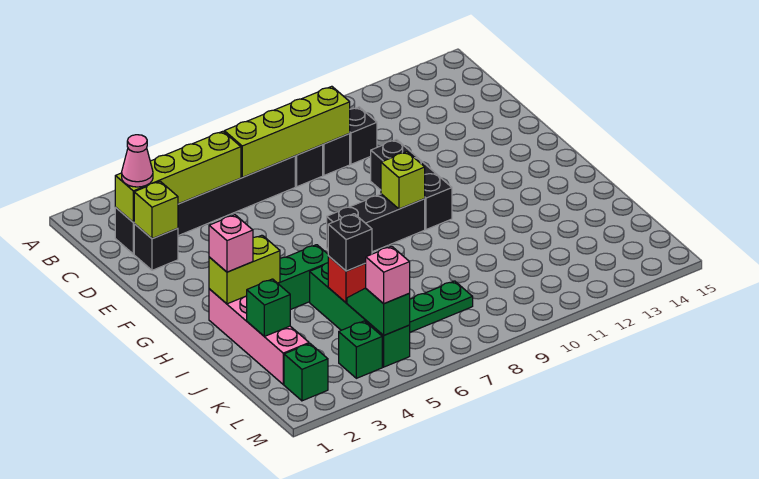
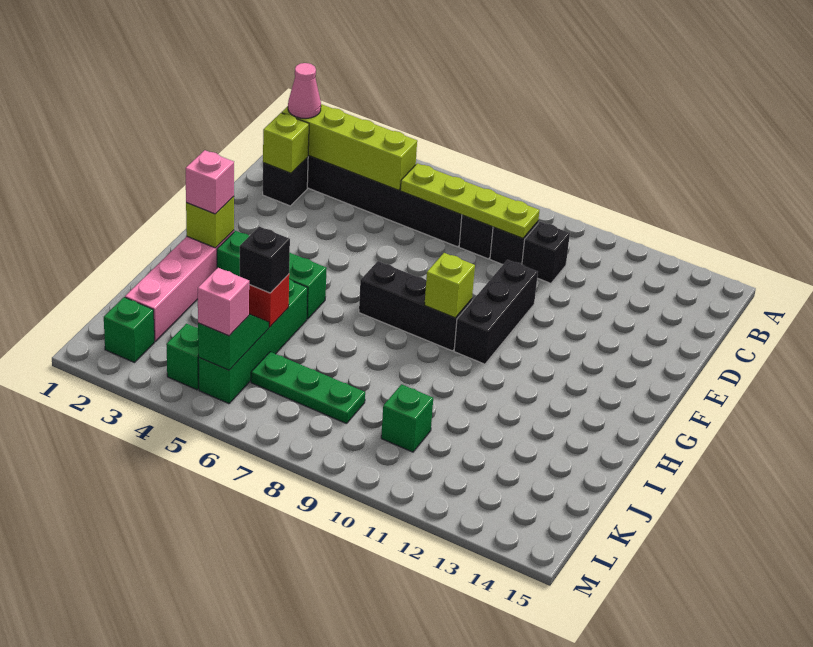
lime brick C6:C9 level 2 -> lime plate C6:C9 level 2
lime brick H2:H3 level 2 -> lime brick H2 level 2
green brick J2 level 2 -> green brick K10 level 1

